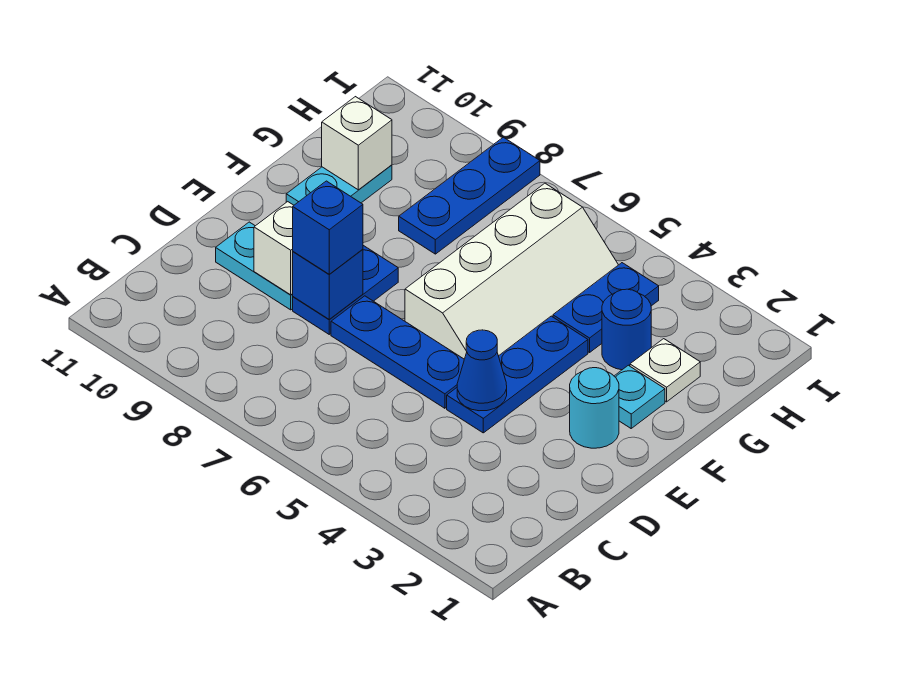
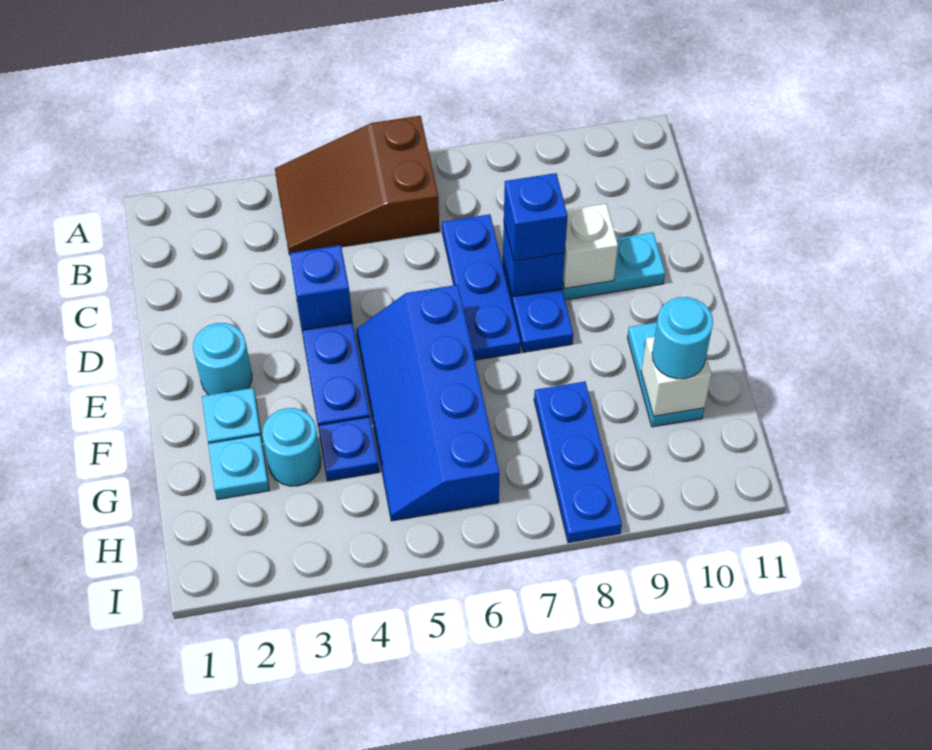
none -> brown slope A4:B6 level 1 top 6
blue cone D4 level 2 -> blue brick D4 level 2
blue plate D5:D7 level 1 -> blue plate C7:E7 level 1
white slope E5:H6 level 1 top 6 -> blue slope E5:H6 level 1 top 6
white plate G2 level 1 -> cyan plate G2 level 1
blue round brick G3 level 1 -> cyan round brick G3 level 1
blue plate G4:H4 level 1 -> blue plate G4 level 1
none -> cyan round brick G10 level 3

